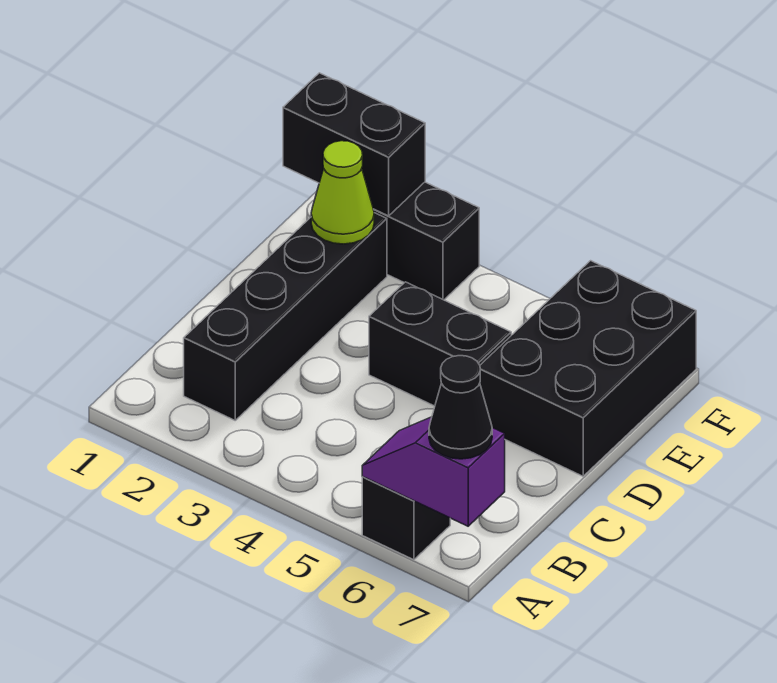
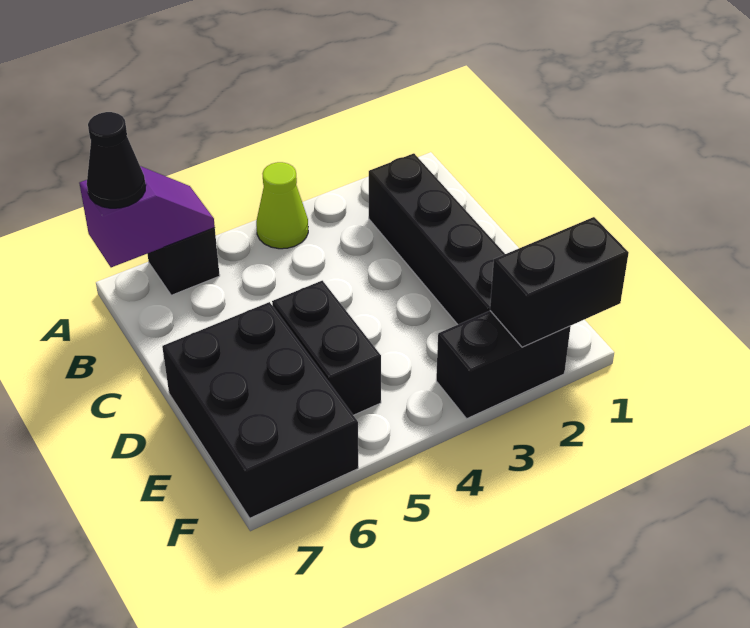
black brick D4:D5 level 1 -> black brick D5:E5 level 1
lime cone E2 level 2 -> lime cone A4 level 1

